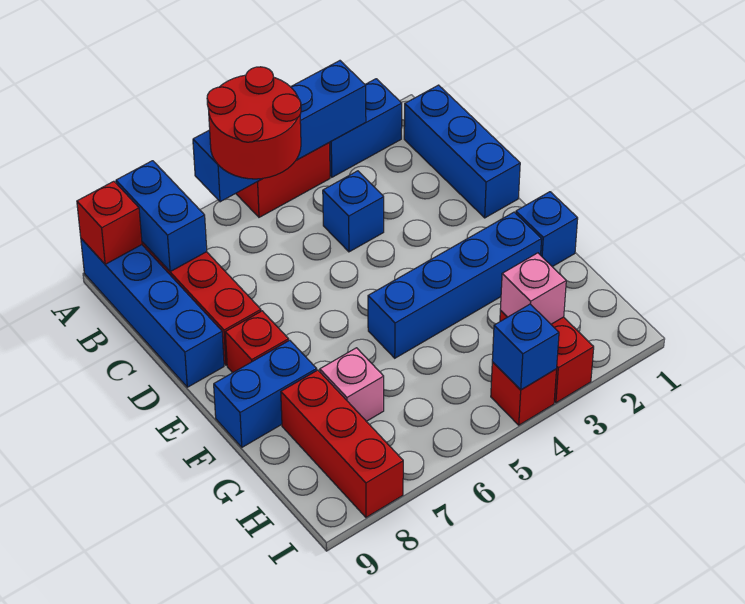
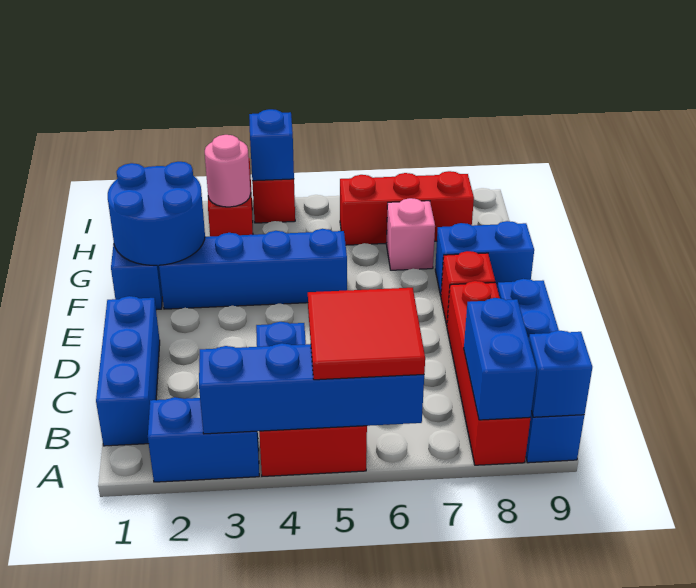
red round brick A5:B6 level 3 -> red tile A5:B6 level 3
red brick A9 level 2 -> blue brick A9 level 2
none -> blue round brick F1:G2 level 2
red brick G8:I8 level 1 -> red brick H6:H8 level 1
pink brick H3 level 2 -> pink round brick H3 level 2

